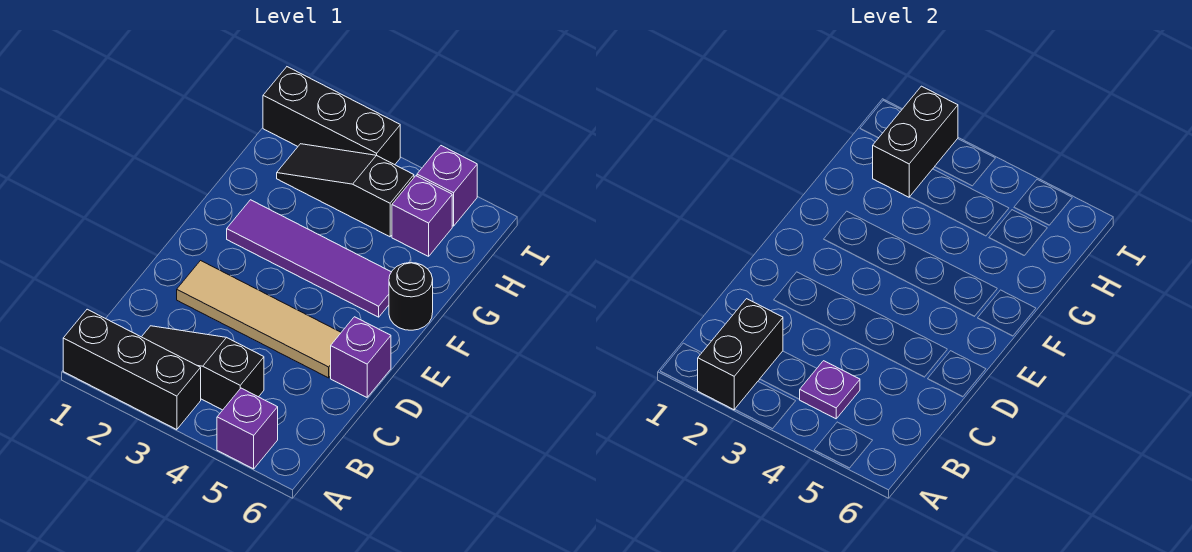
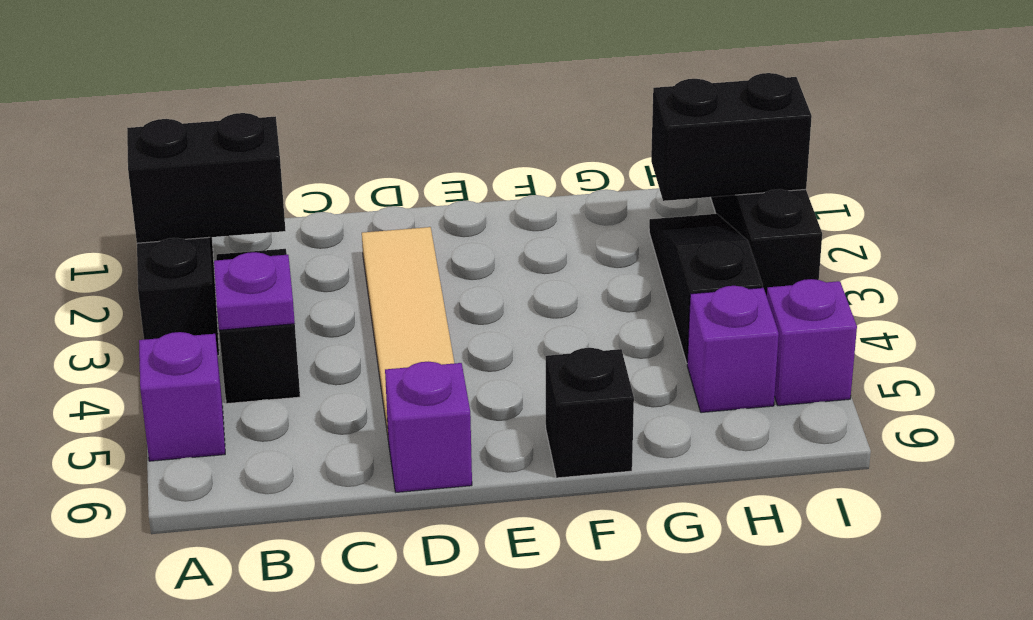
purple tile F2:F5 level 1 -> none
black round brick F6 level 1 -> black brick F6 level 1

